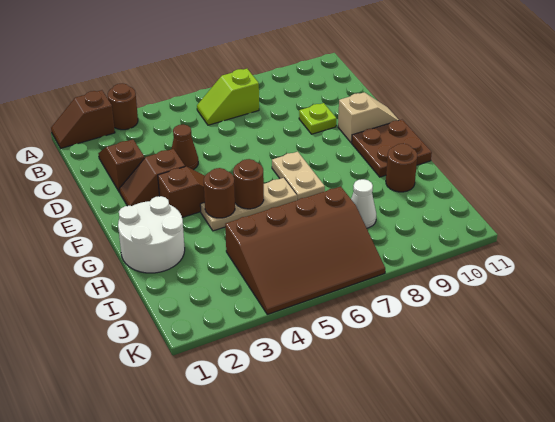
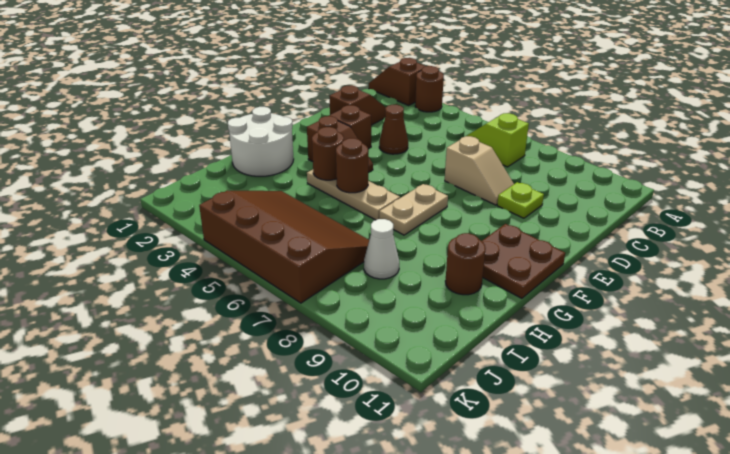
tan slope E10:E11 level 1 top 10 -> tan slope D7:D8 level 1 top 7
brown slope I4:K7 level 1 top I -> brown slope I4:K7 level 1 top K

